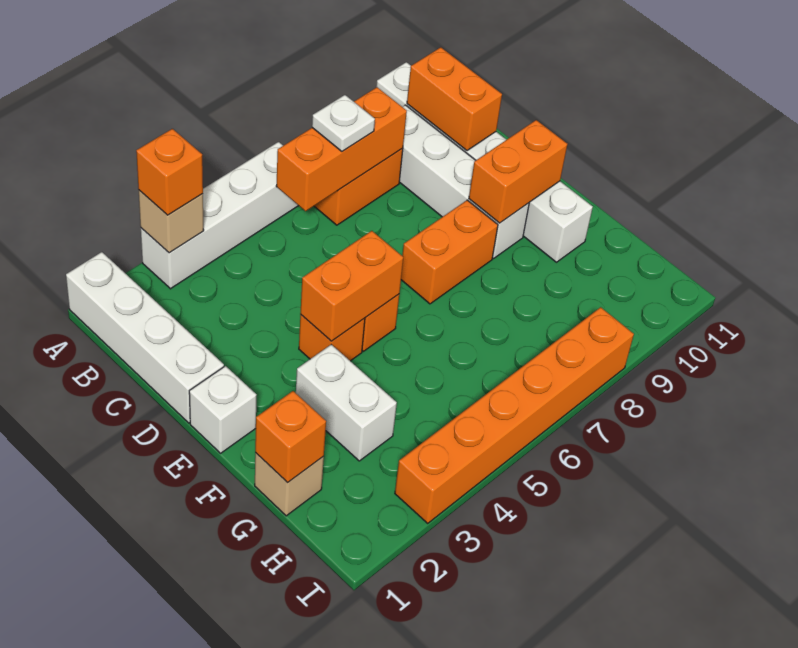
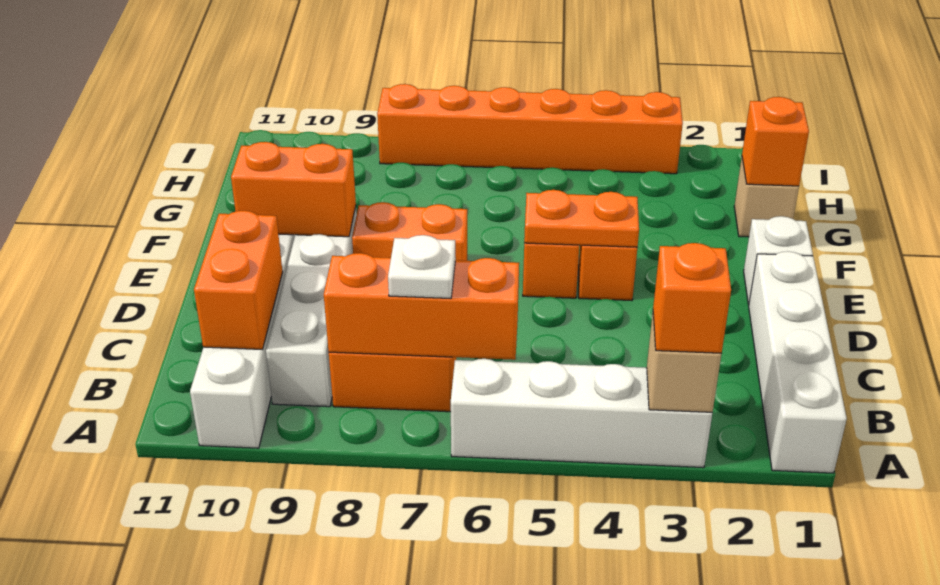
orange brick E4:E5 level 2 -> orange plate E4:E5 level 2
white brick F3:G3 level 1 -> none

